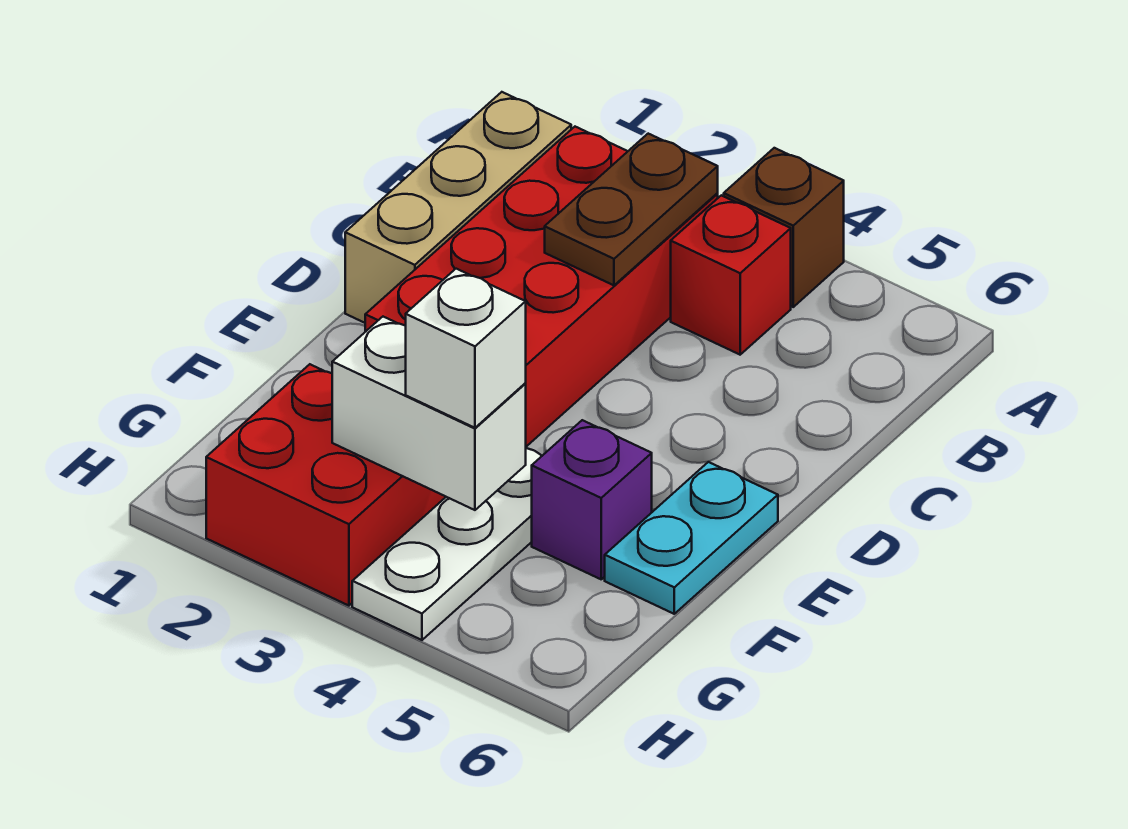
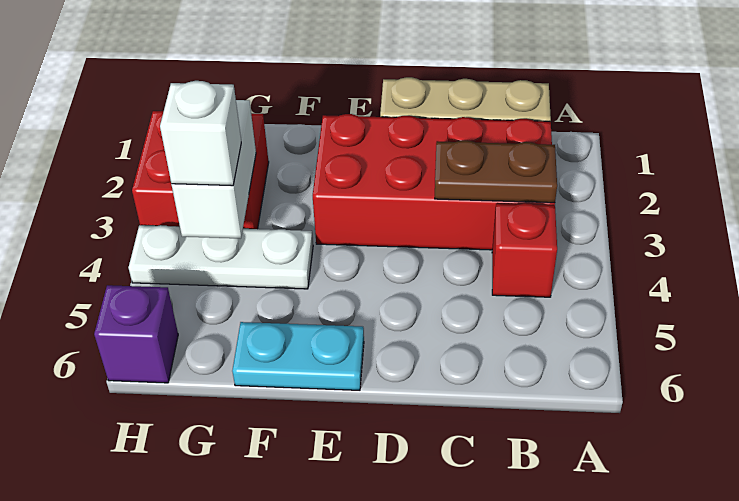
brown brick A4 level 1 -> none
purple brick F5 level 1 -> purple brick H6 level 1

